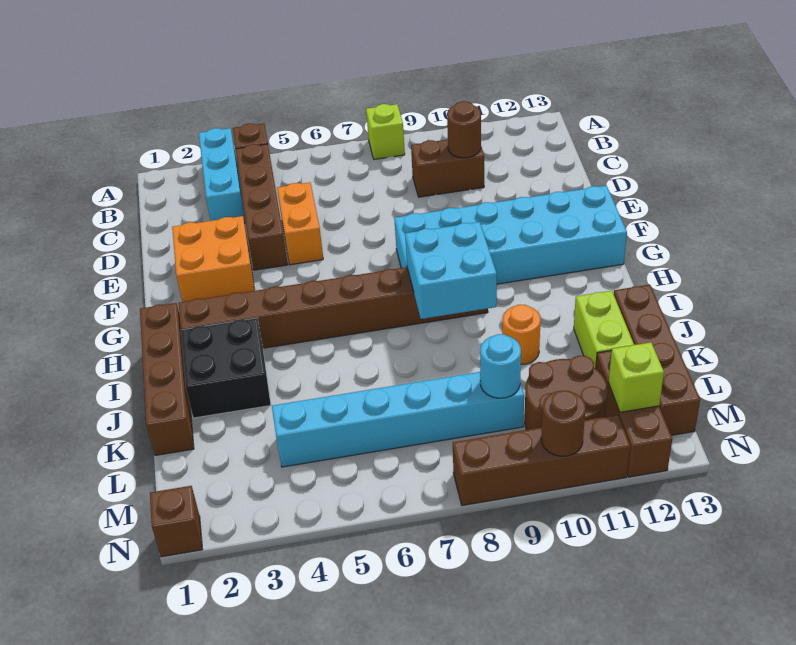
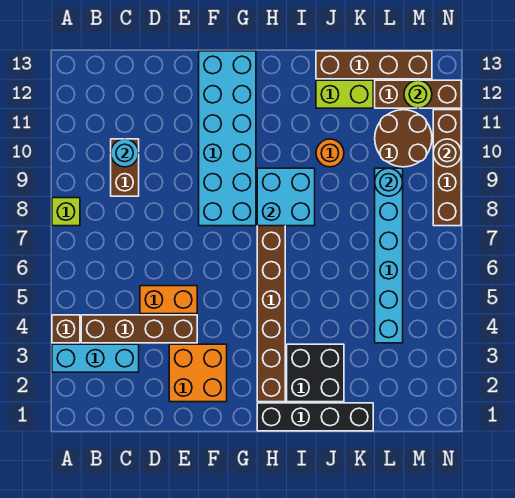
brown round brick C10 level 2 -> cyan round brick C10 level 2
brown brick H1:K1 level 1 -> black brick H1:K1 level 1
lime brick M12 level 2 -> lime round brick M12 level 2
brown brick N1 level 1 -> none

